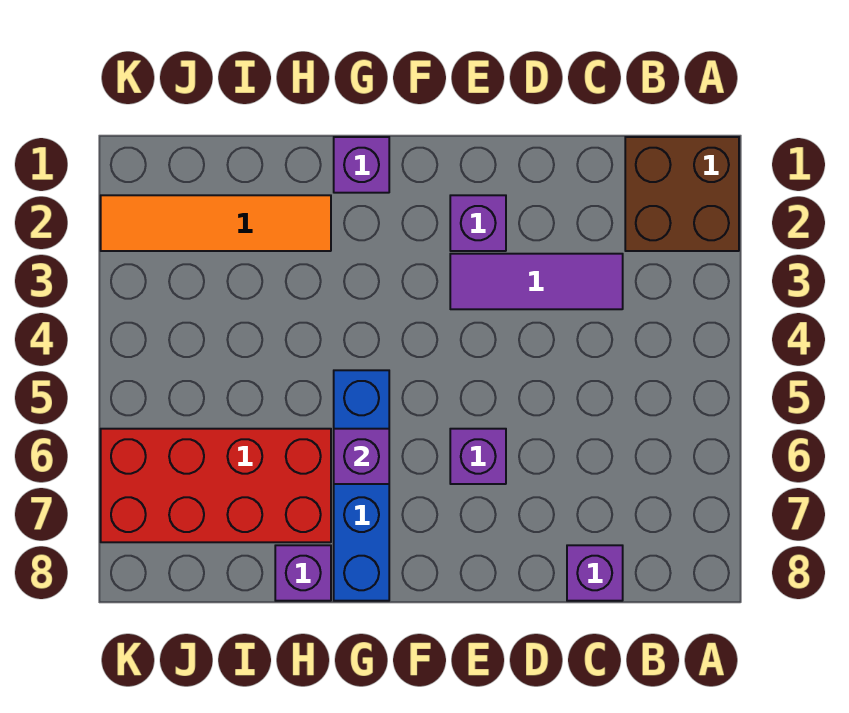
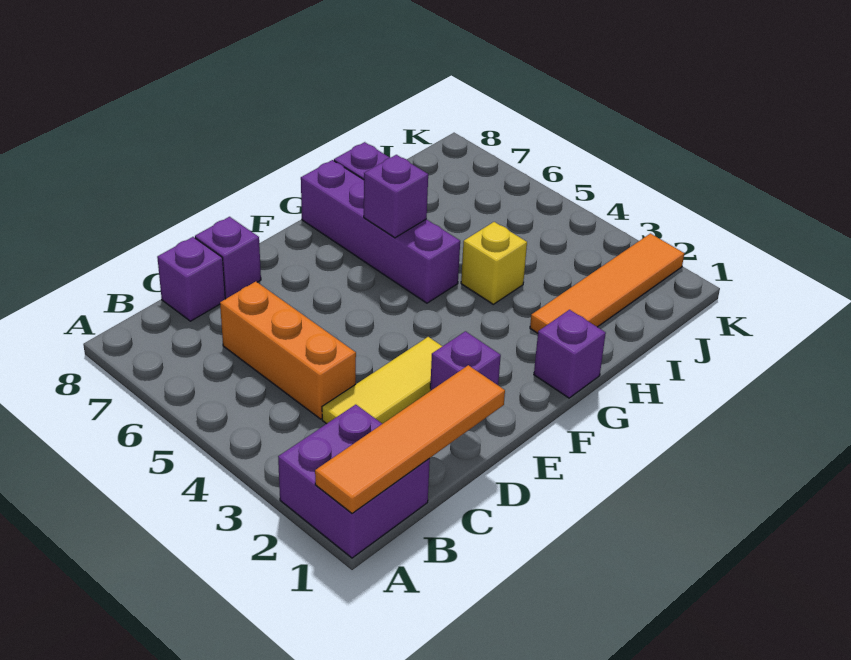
brown brick A1:B2 level 1 -> purple brick A1:B2 level 1
none -> orange tile A1:D1 level 2
purple tile C3:E3 level 1 -> yellow tile C3:E3 level 1
none -> orange brick C4:C6 level 1
purple brick E6 level 1 -> purple brick D8 level 1
blue brick G5:G8 level 1 -> purple brick G5:G8 level 1
none -> yellow brick H4 level 1
red brick H6:K7 level 1 -> none

